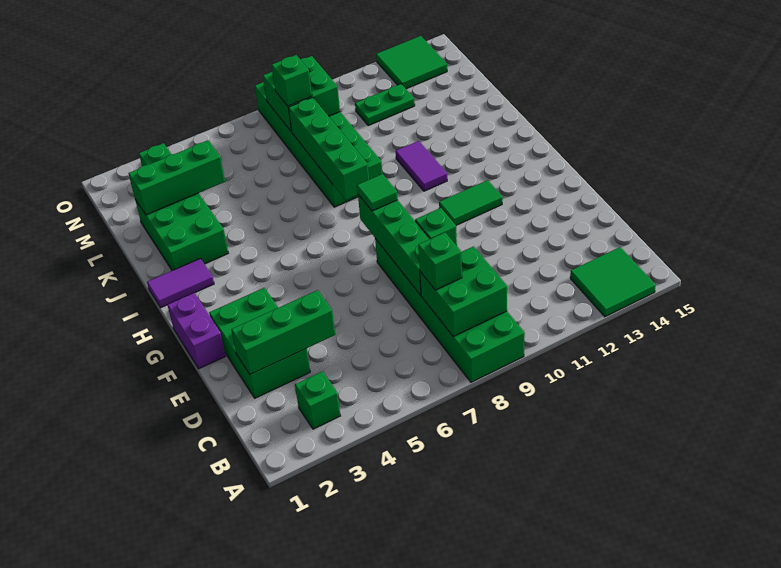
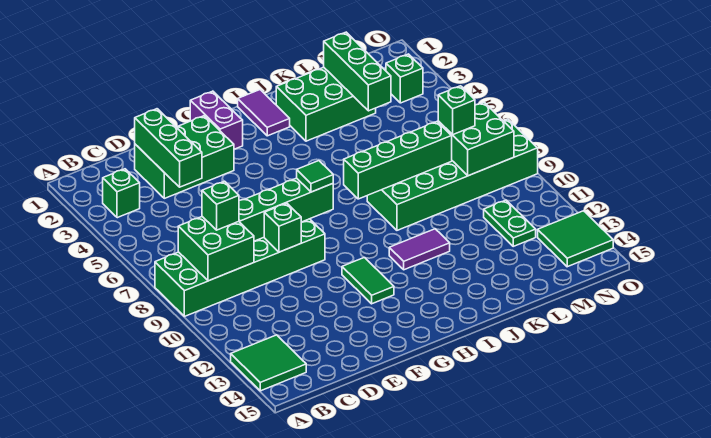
purple brick F1:G1 level 1 -> purple brick G1:G2 level 1

